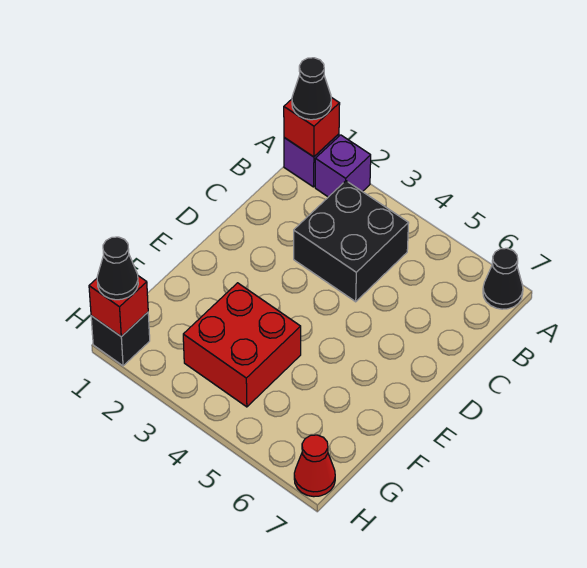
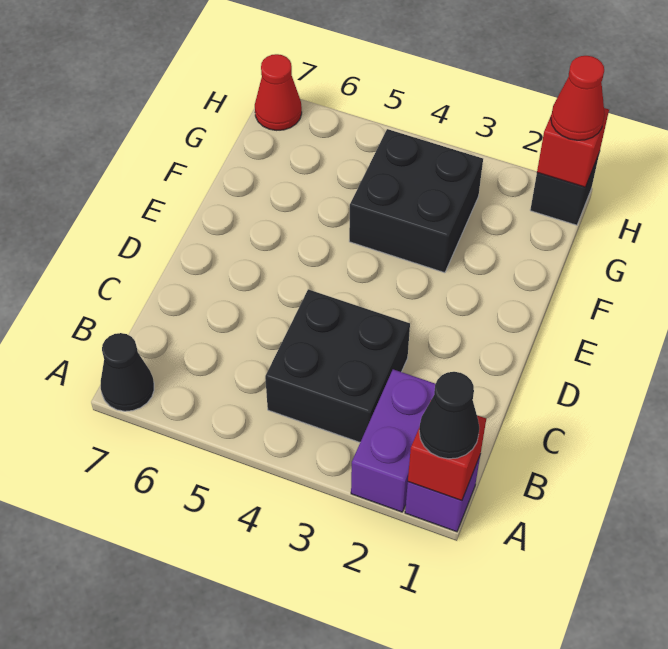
purple brick A2 level 1 -> purple brick A2:B2 level 1
red brick F3:G4 level 1 -> black brick F3:G4 level 1
black cone H1 level 3 -> red cone H1 level 3

